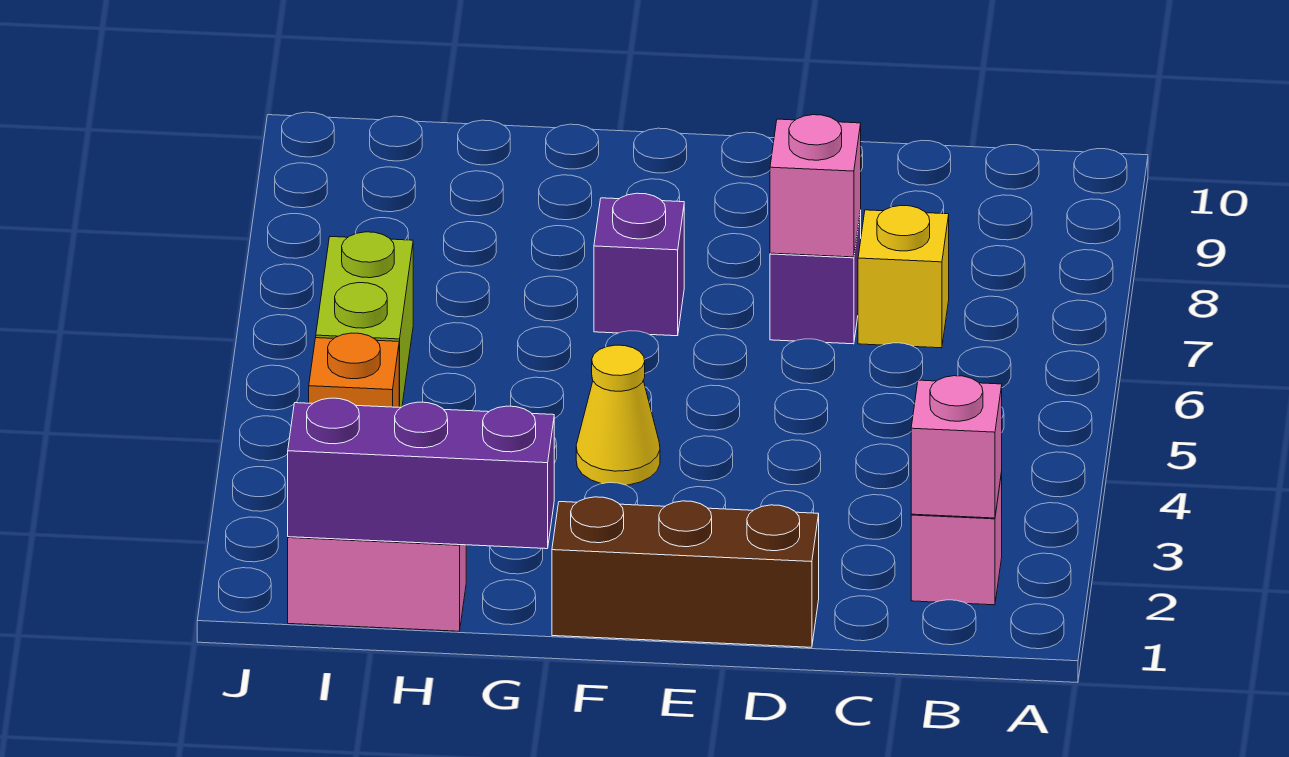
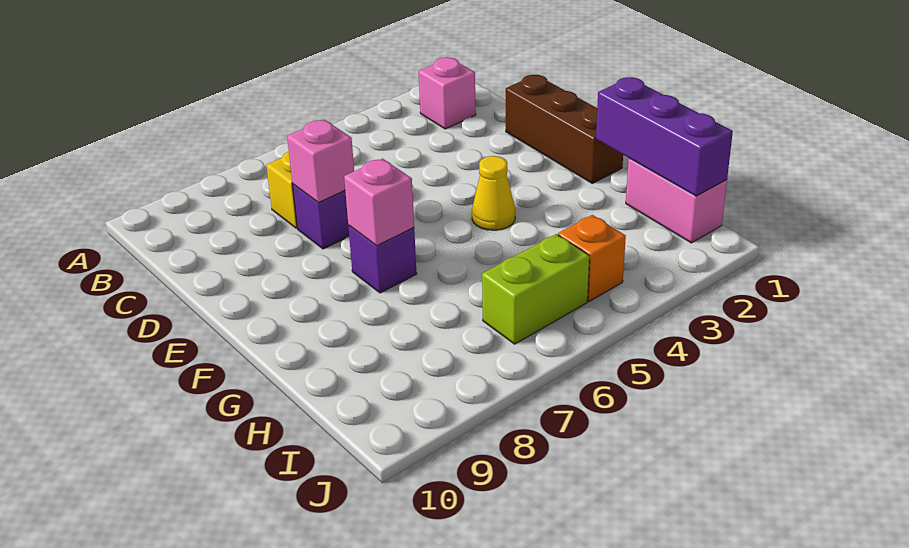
pink brick B2 level 2 -> pink brick F7 level 2

